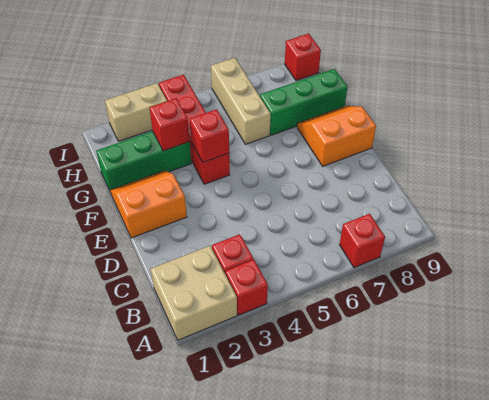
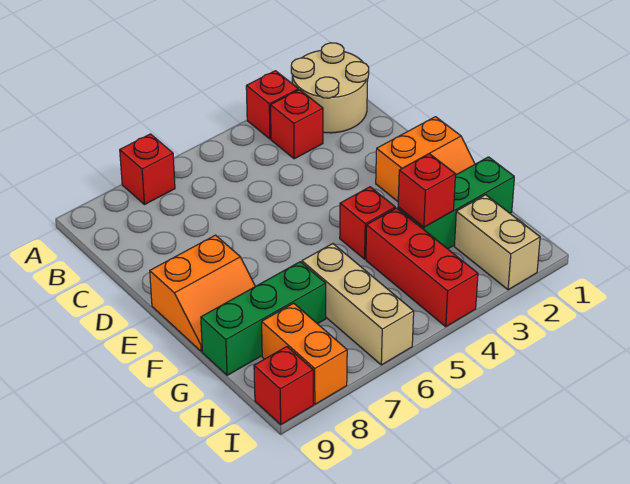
tan brick A1:B2 level 1 -> tan round brick A1:B2 level 1
red brick F4 level 2 -> none
none -> orange brick H8:I8 level 1
tan brick I2:I3 level 1 -> tan brick H2:I2 level 1

